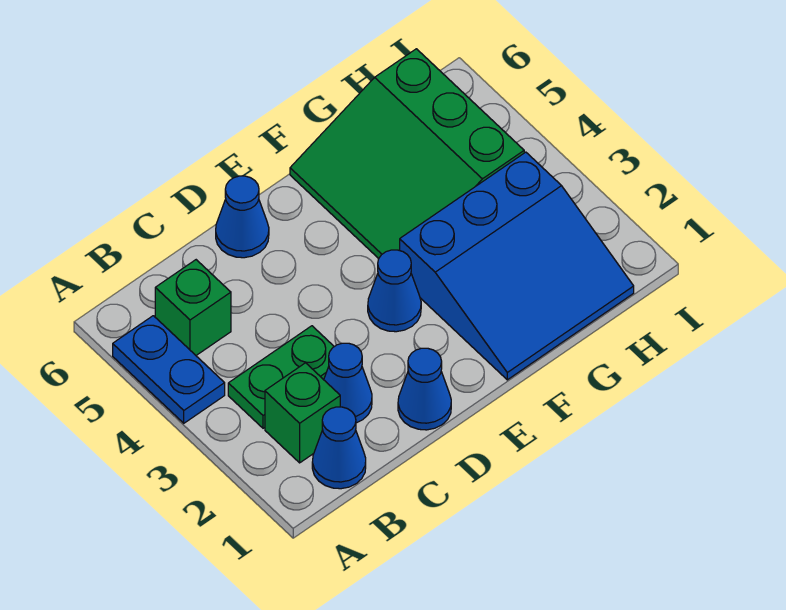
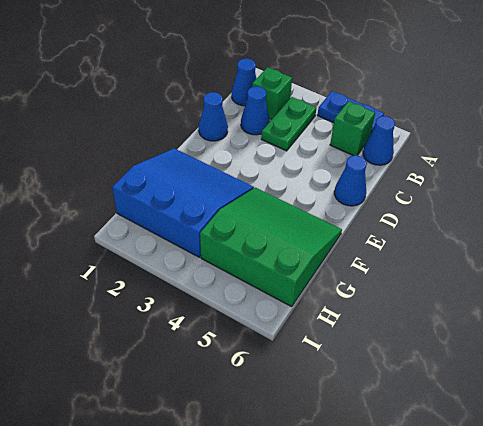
blue cone E3 level 1 -> blue cone B6 level 1
blue slope F1:H3 level 1 top 3 -> blue slope F1:H3 level 1 top H

